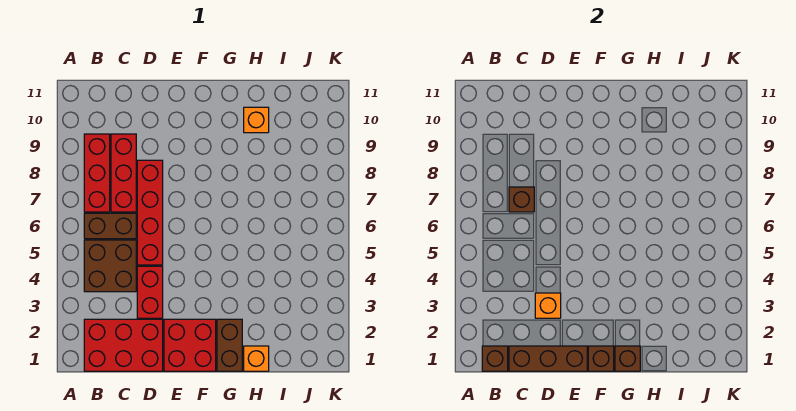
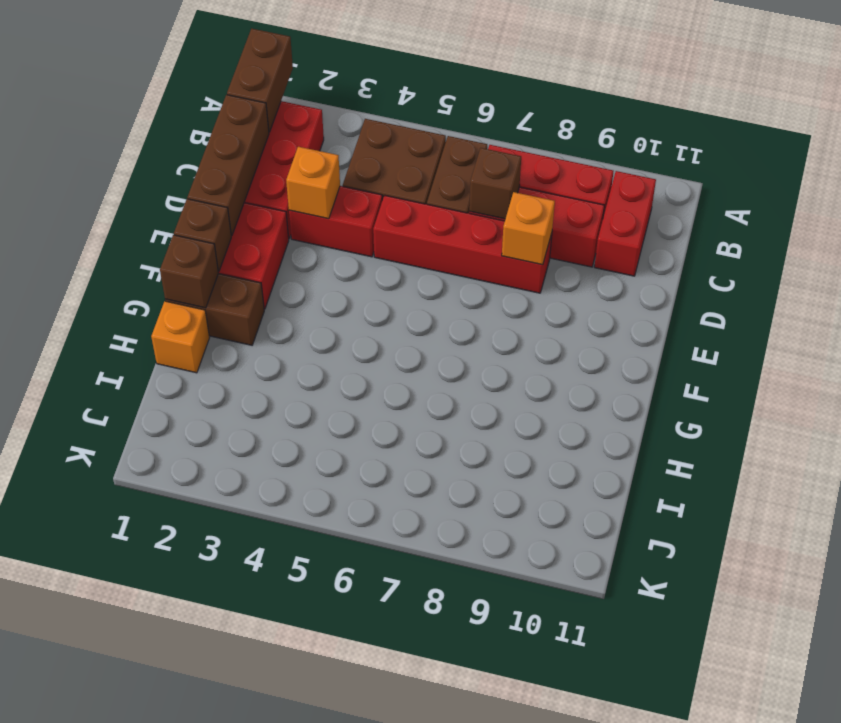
brown brick B1 level 2 -> brown brick A1:B1 level 2
none -> red brick B10:C10 level 1
orange brick H10 level 1 -> orange brick D8 level 2

